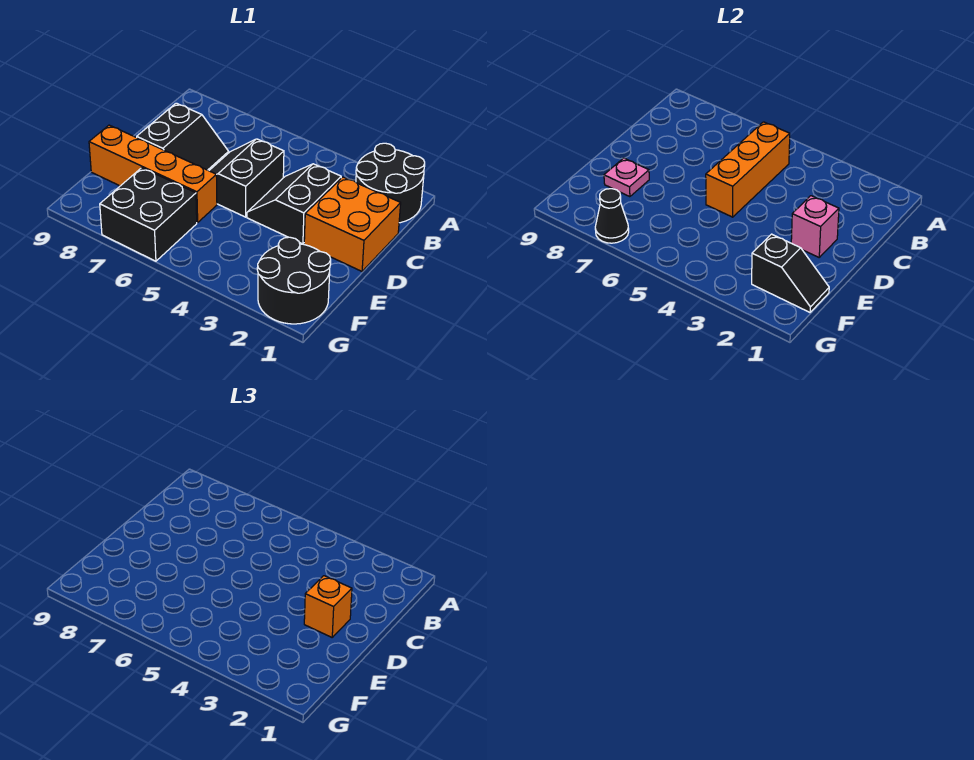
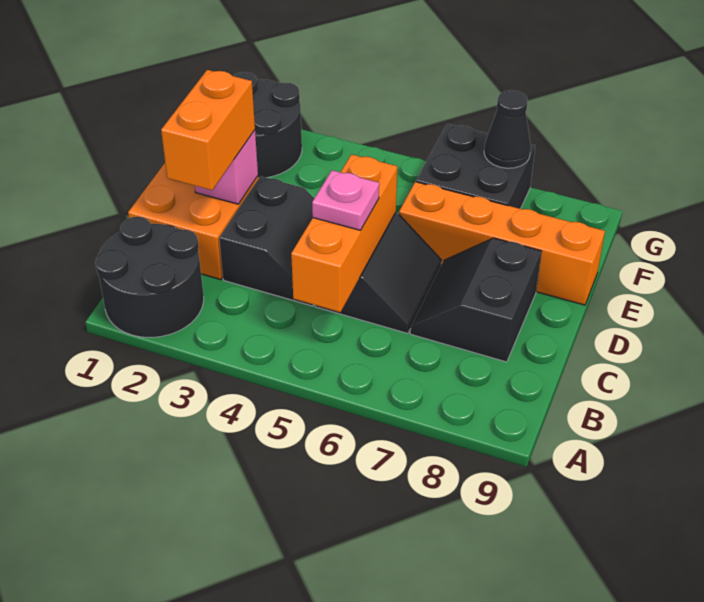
orange brick D2 level 3 -> orange brick C2:D2 level 3
pink plate E8 level 2 -> pink plate C5 level 3
black slope F1:F2 level 2 top 2 -> none

